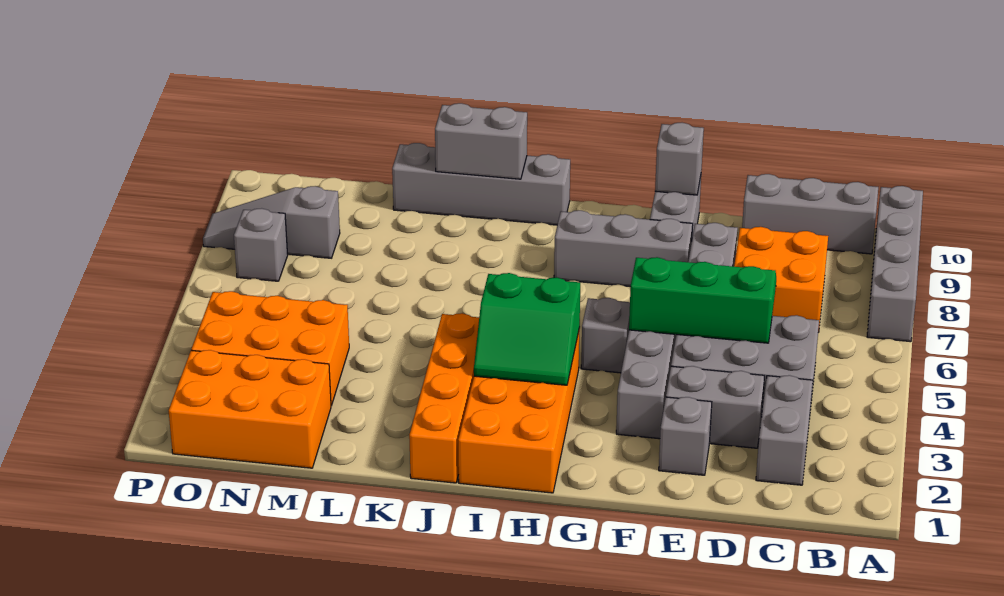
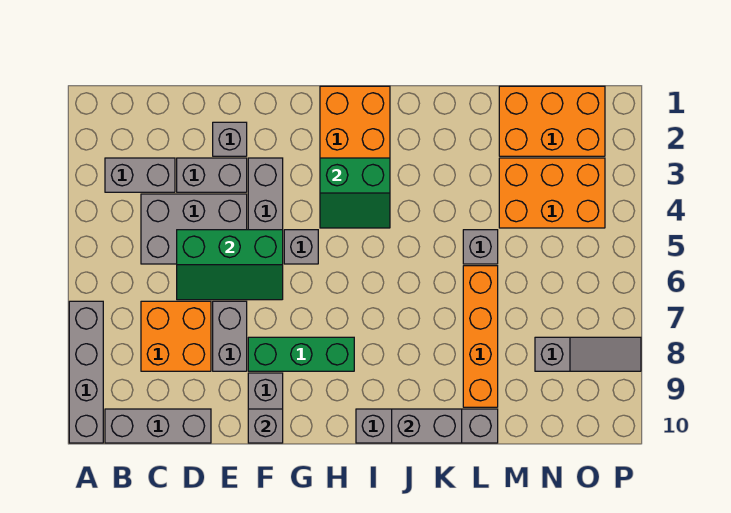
grey brick C2:C3 level 1 -> grey brick B3:C3 level 1
grey brick F8:H8 level 1 -> green brick F8:H8 level 1
green slope H3:I4 level 2 top 4 -> green slope H3:I4 level 2 top 3
orange brick J1:J4 level 1 -> orange brick L6:L9 level 1
grey brick O7 level 1 -> grey brick L5 level 1

